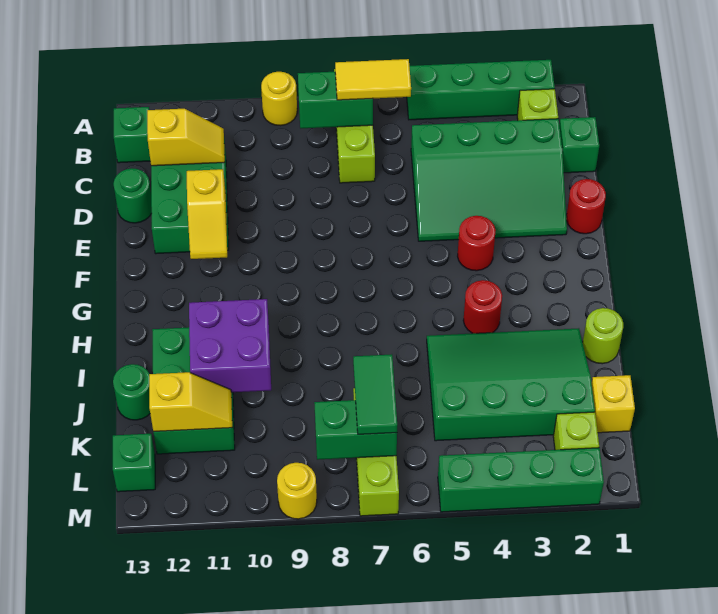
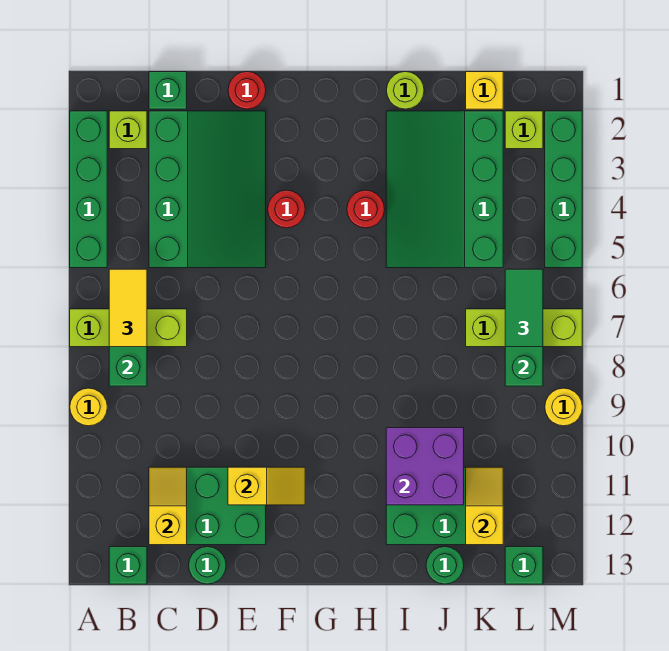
green tile K7:L7 level 3 -> green tile L6:L7 level 3

